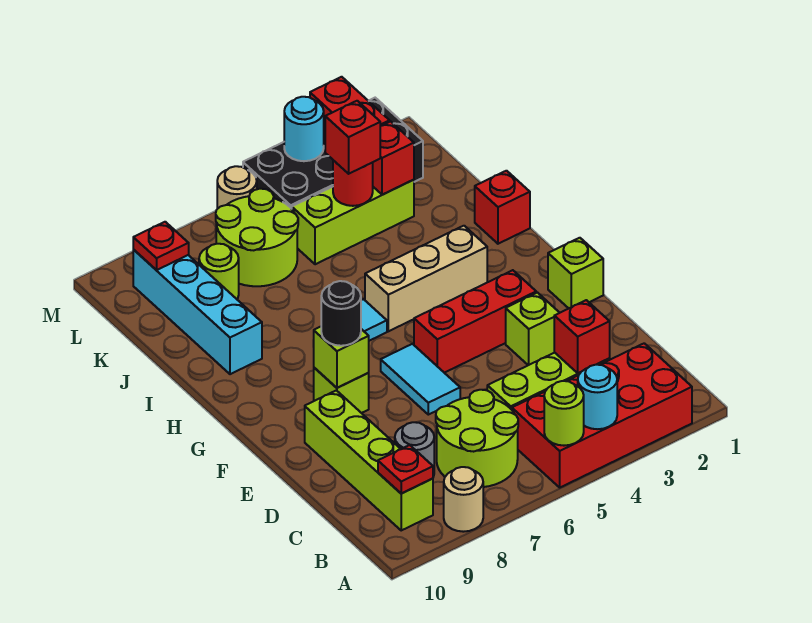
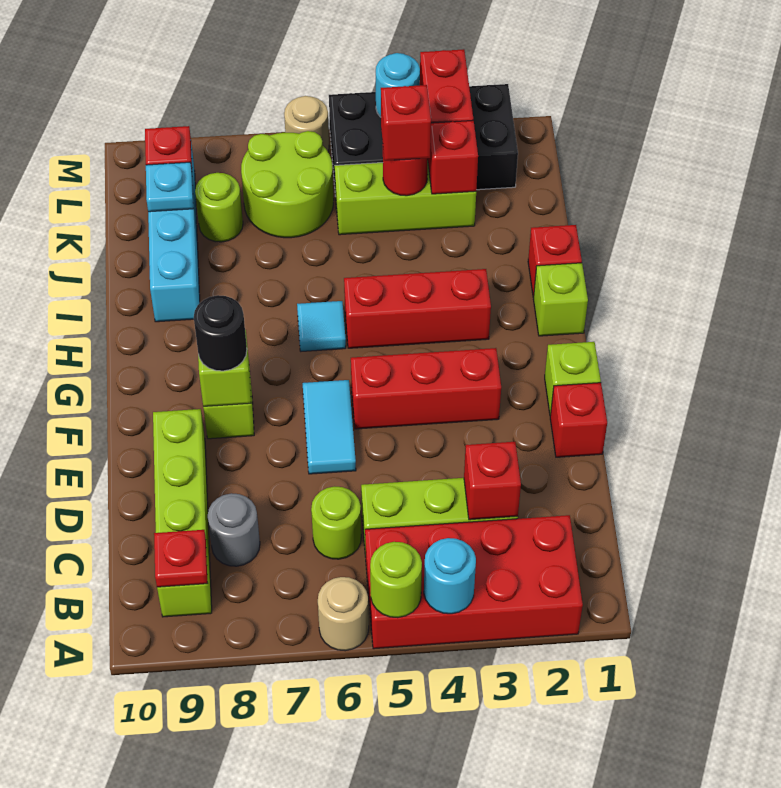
tan round brick A8 level 1 -> tan round brick A6 level 1
lime round brick B6:C7 level 1 -> lime round brick C6 level 1
none -> red brick E1 level 1
lime brick E3 level 1 -> lime brick H1 level 1
tan brick H3:H5 level 1 -> red brick H3:H5 level 1
none -> cyan plate K9 level 2

